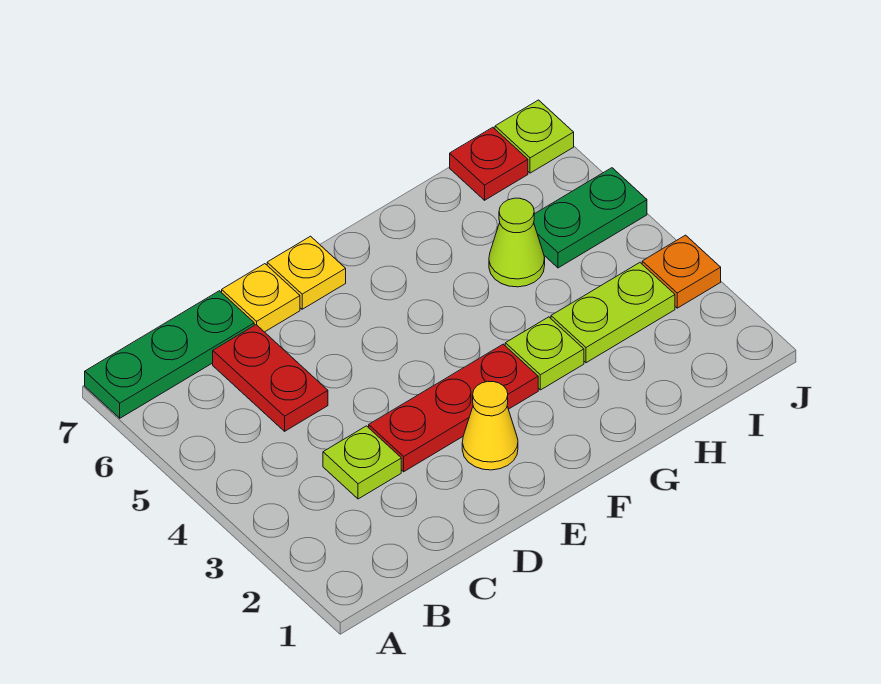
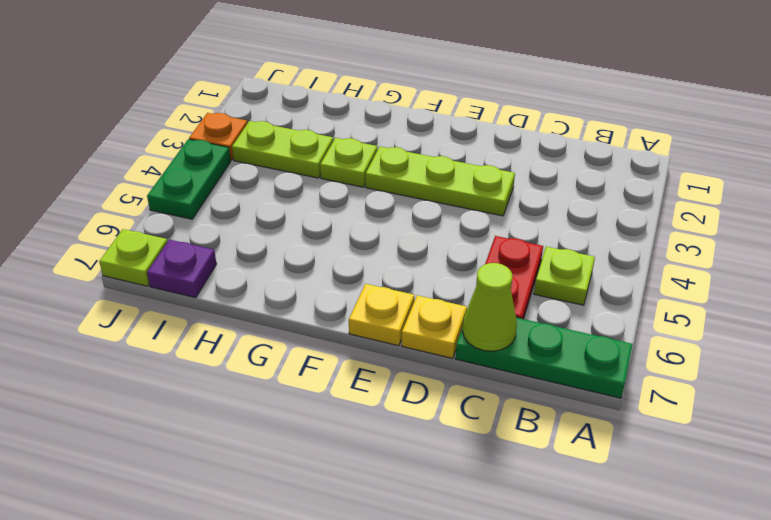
lime plate C3 level 1 -> lime plate B5 level 1
red plate D3:F3 level 1 -> lime plate D3:F3 level 1
yellow cone E2 level 1 -> none
lime cone H5 level 1 -> lime cone C7 level 2
green plate I5:J5 level 1 -> green plate J4:J5 level 1
red plate I7 level 1 -> purple plate I7 level 1

